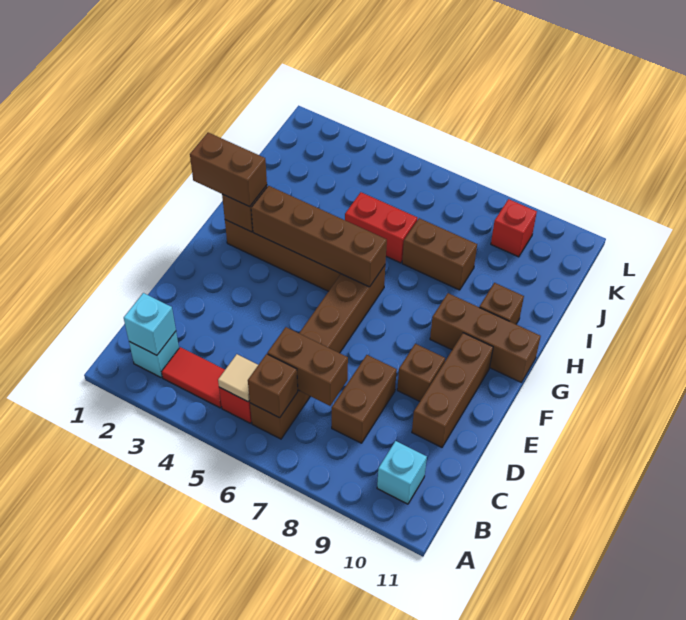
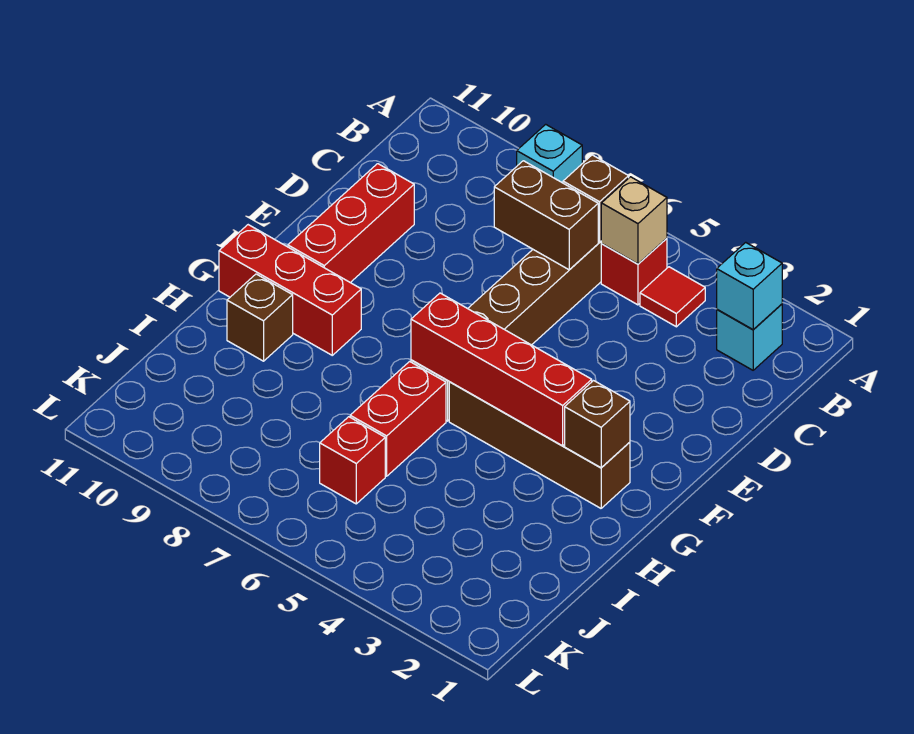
red tile B3:B4 level 1 -> red tile B4 level 1
tan tile B5 level 2 -> tan brick B5 level 2
cyan brick B10 level 1 -> cyan brick A8 level 1
brown brick C8:D8 level 1 -> none
brown brick D10:F10 level 1 -> red brick D10:F10 level 1
brown brick E9 level 1 -> none
brown brick G1:G2 level 3 -> none
brown brick G3:G6 level 2 -> red brick G3:G6 level 2
brown brick G9:G11 level 1 -> red brick G9:G11 level 1
red brick I5:I6 level 1 -> red brick H6:I6 level 1
brown brick I7:I8 level 1 -> none
red brick K9 level 1 -> red brick J6 level 1

